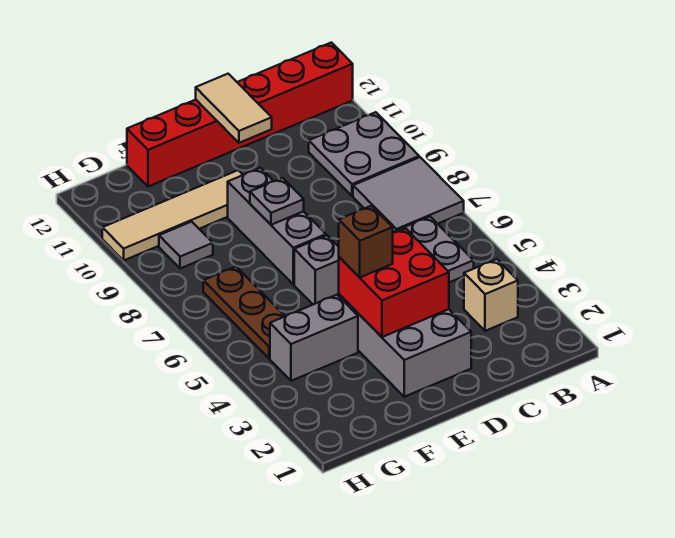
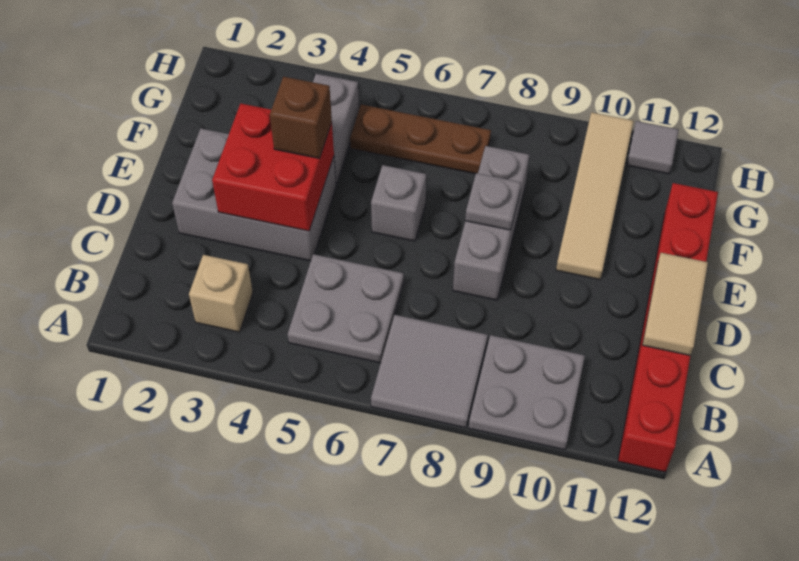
tan tile D11:D12 level 2 -> tan tile C12:D12 level 2
grey brick E7:E9 level 1 -> grey brick D8:F8 level 1
grey tile G9 level 1 -> grey tile H11 level 1

